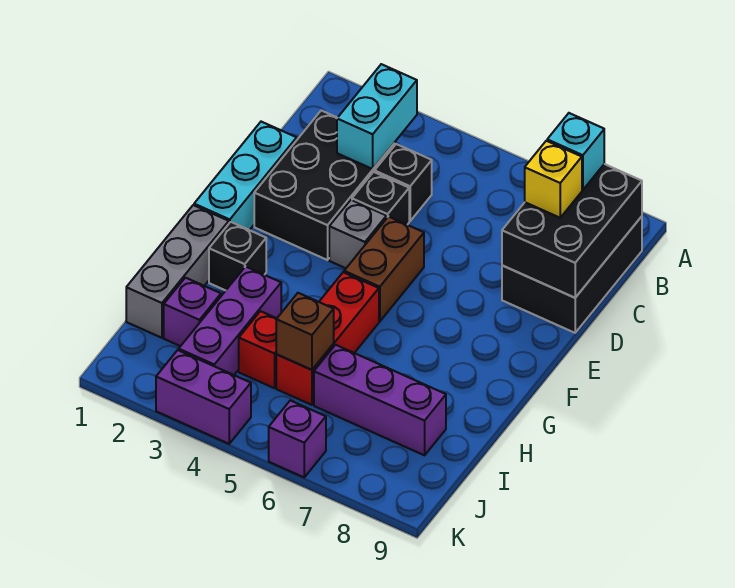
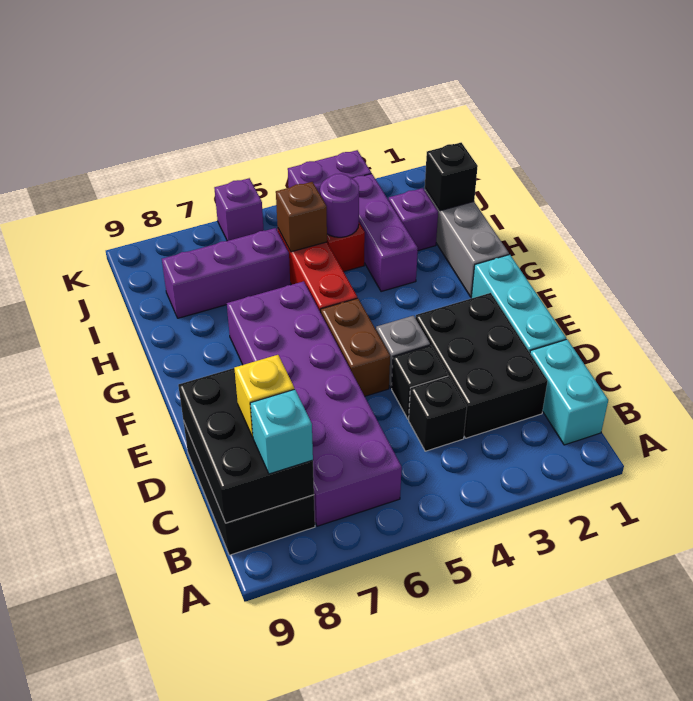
cyan brick B3:C3 level 2 -> cyan brick B1:C1 level 1
none -> purple brick B6:G7 level 1
black brick G2 level 1 -> black brick I1 level 2
none -> purple round brick I4 level 2

